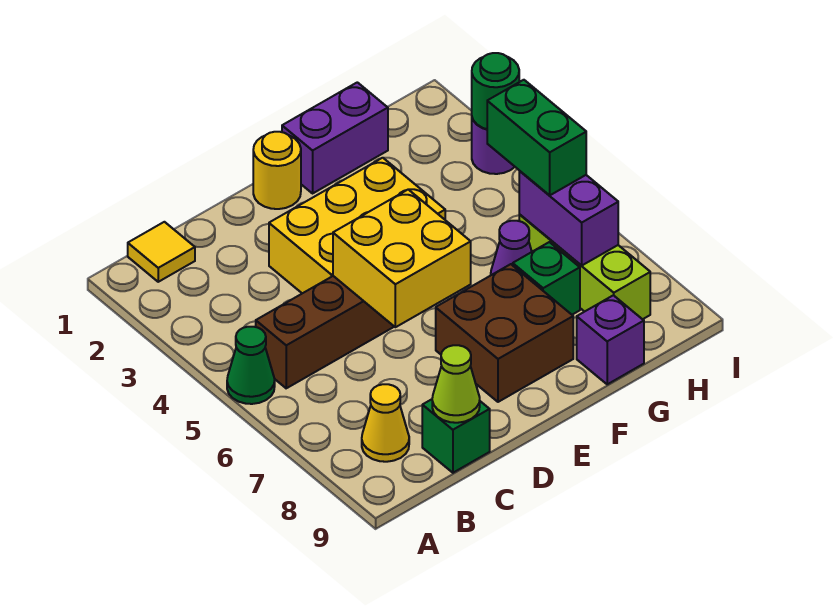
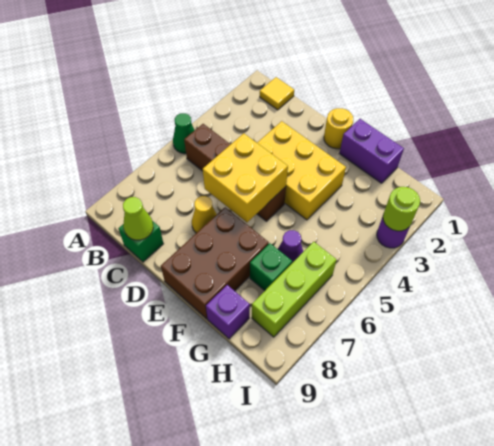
yellow cone B8 level 1 -> yellow cone D7 level 1
brown brick E7:F8 level 1 -> brown brick E7:F9 level 1
green brick H5:H6 level 3 -> none
purple brick H6:H7 level 2 -> none
green round brick I3 level 2 -> lime round brick I3 level 2

